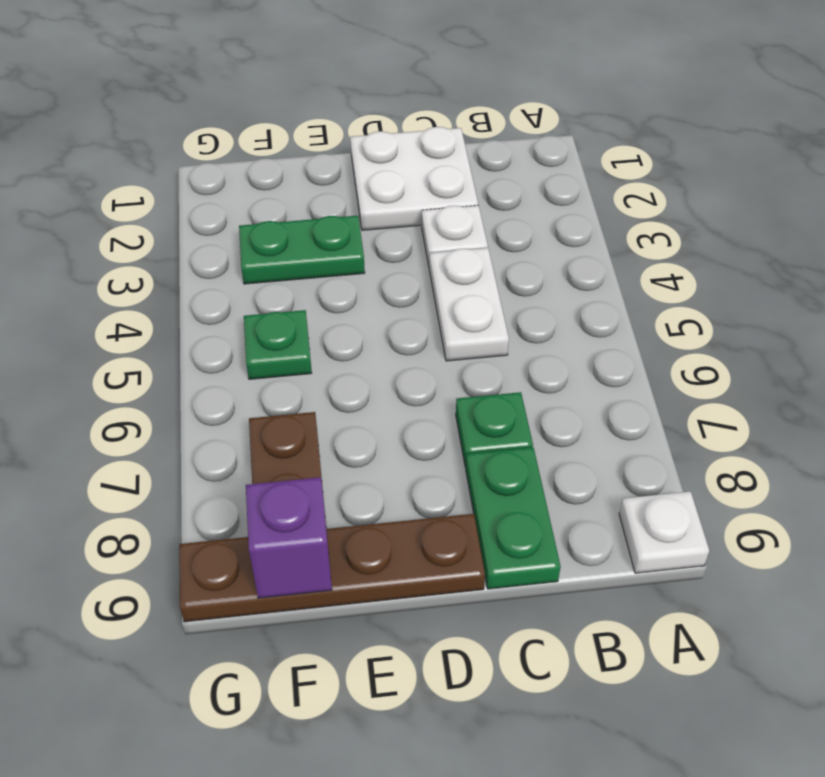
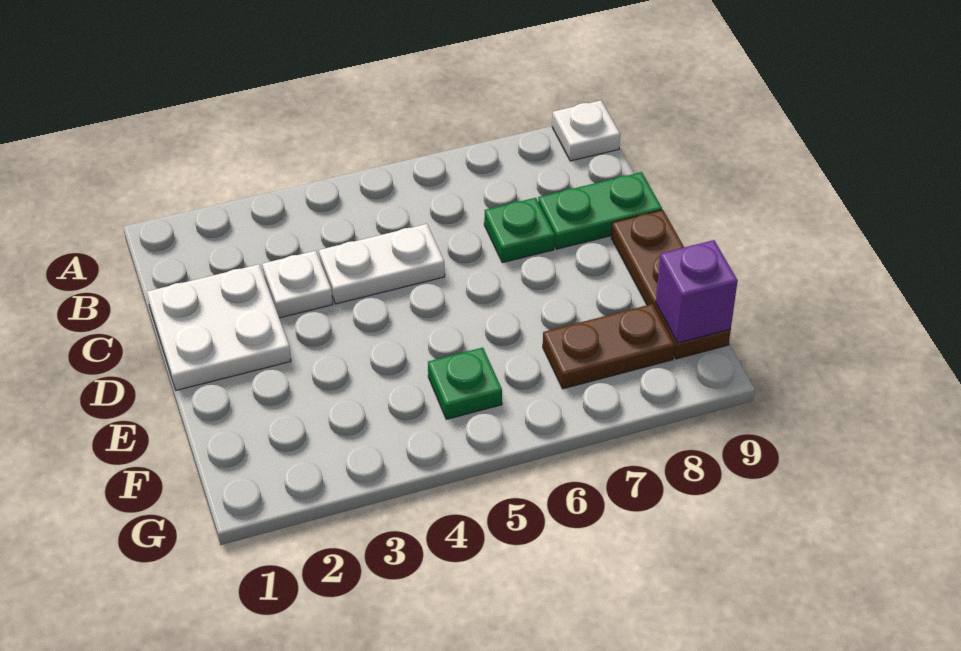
brown plate D9:G9 level 1 -> brown plate D9:F9 level 1
green plate E3:F3 level 1 -> none

